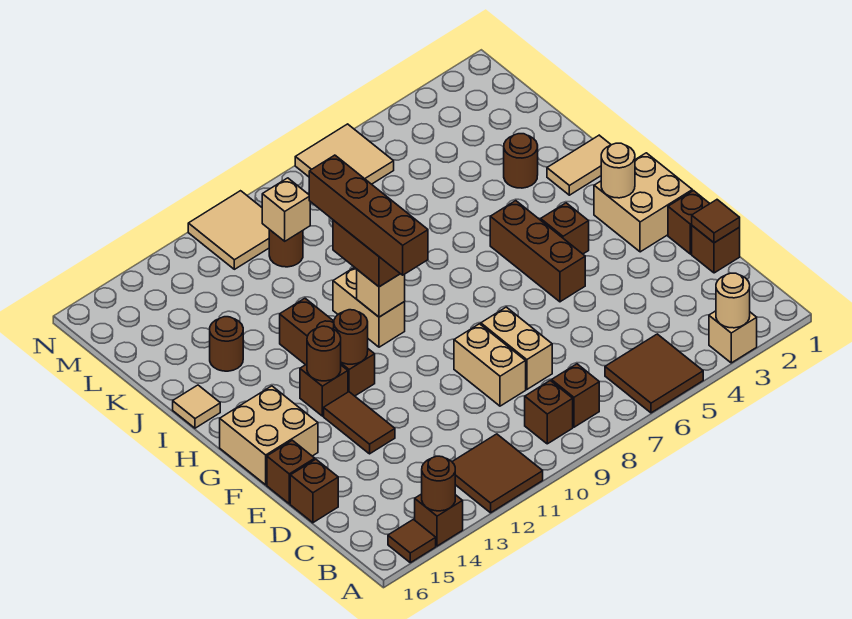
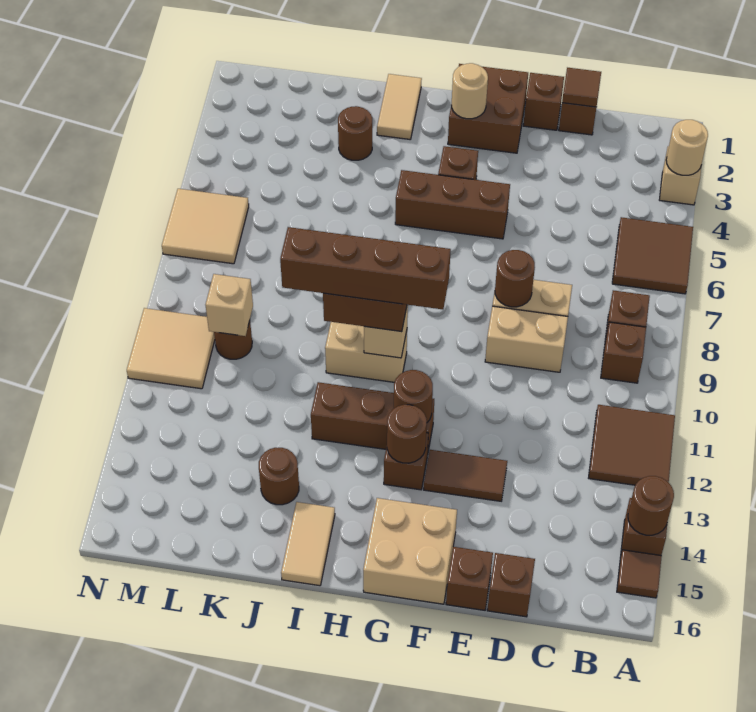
none -> brown round brick E8 level 2
tan brick F1:G2 level 1 -> brown brick F1:G2 level 1
tan tile I16 level 1 -> tan tile I15:I16 level 1

